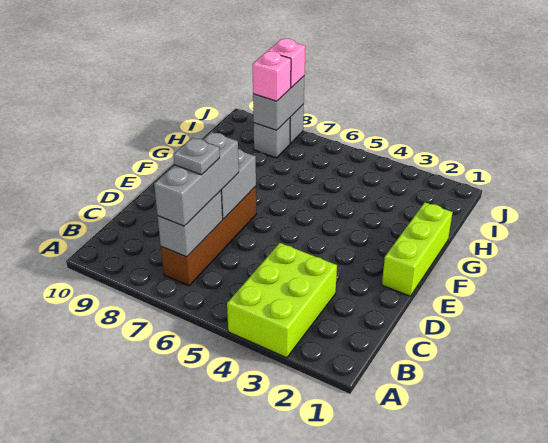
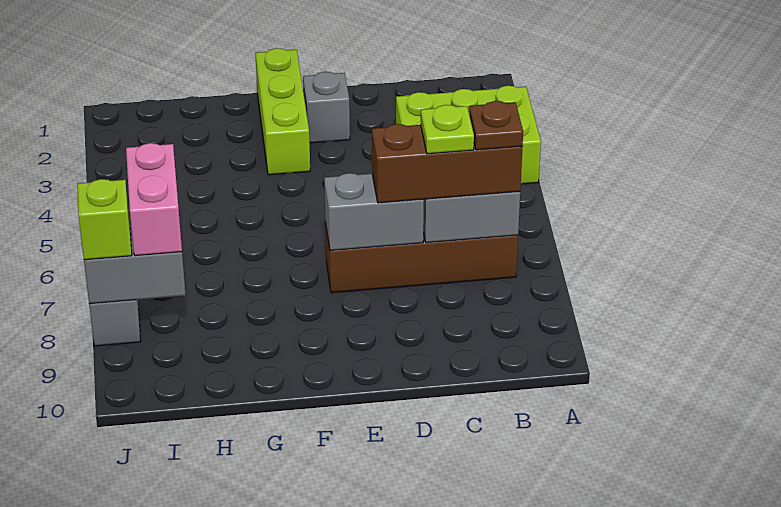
grey brick B7:D7 level 3 -> brown brick B7:D7 level 3
none -> brown plate B7 level 4
grey plate C7 level 4 -> lime plate C7 level 4
lime brick E1:G1 level 1 -> lime brick F1:F3 level 1
grey brick I8 level 1 -> grey brick E2 level 1
pink brick I8 level 3 -> pink brick I7:I8 level 3
pink brick J8 level 3 -> lime brick J8 level 3

